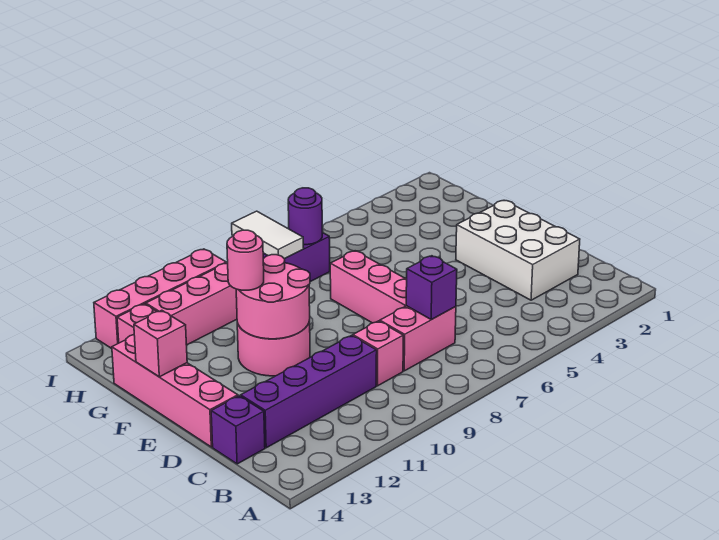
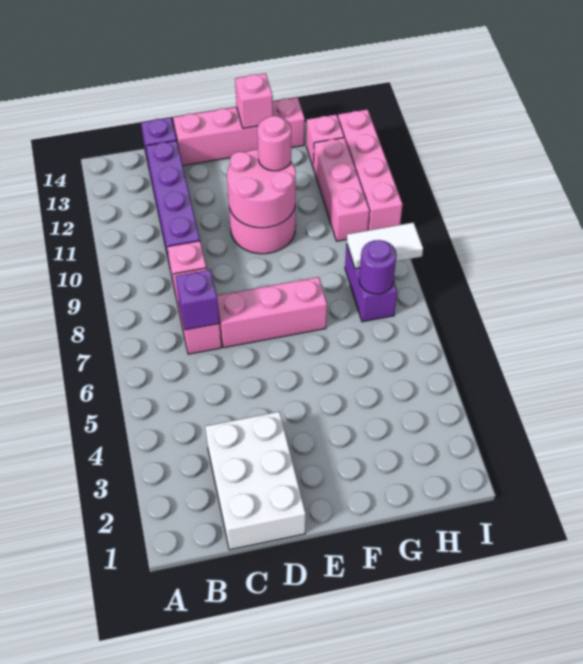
white brick C2:E3 level 1 -> white brick C1:D3 level 1

